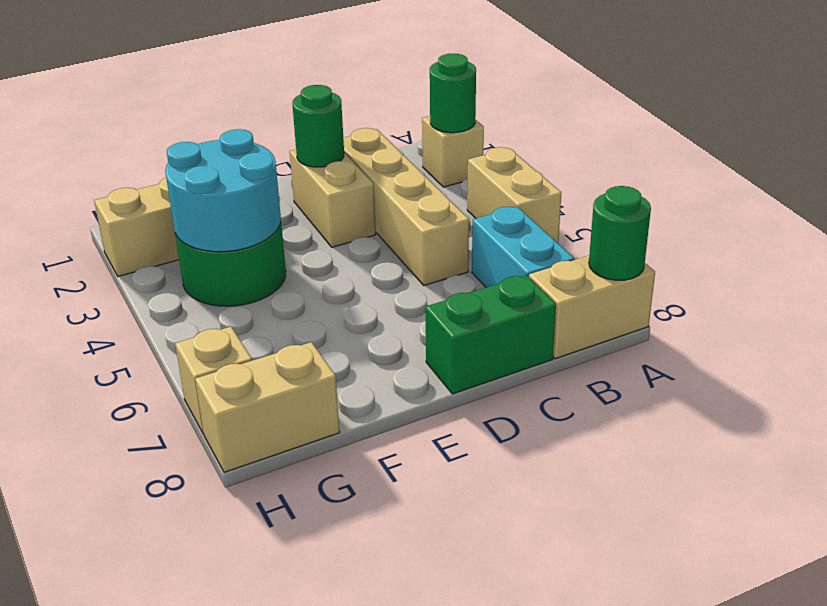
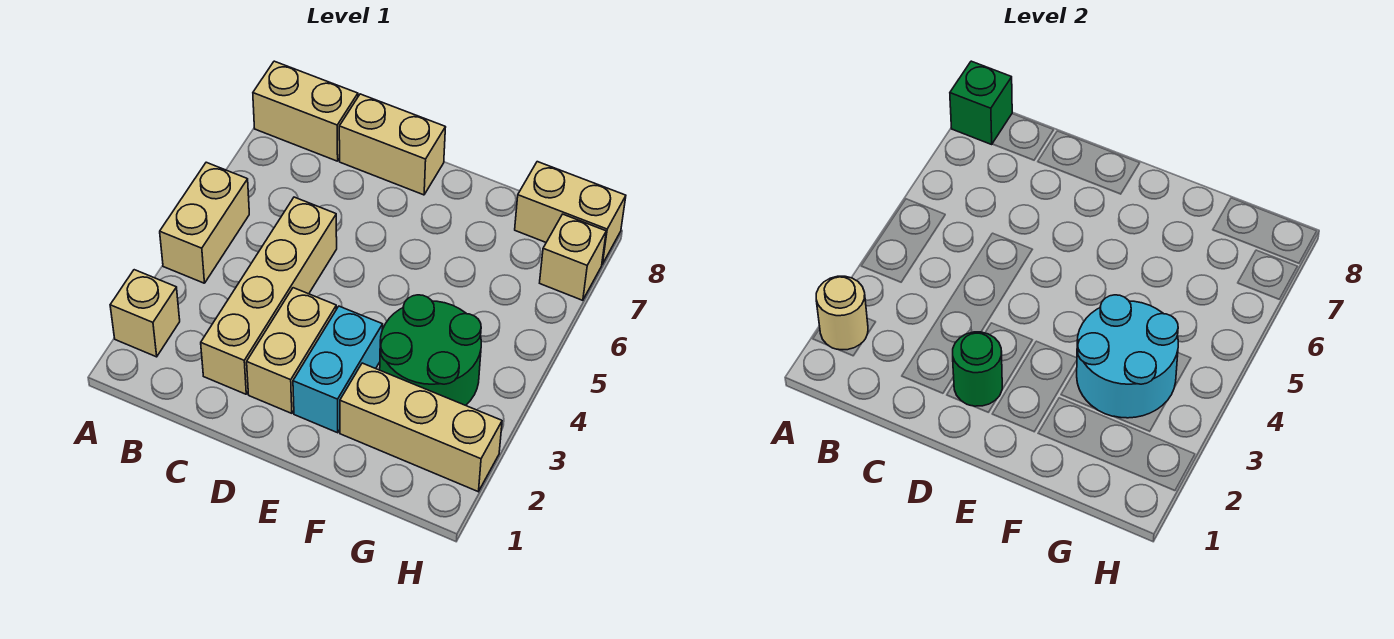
green round brick A2 level 2 -> tan round brick A2 level 2
green round brick A8 level 2 -> green brick A8 level 2
cyan brick B6:B7 level 1 -> cyan brick E2:E3 level 1
green brick C8:D8 level 1 -> tan brick C8:D8 level 1

